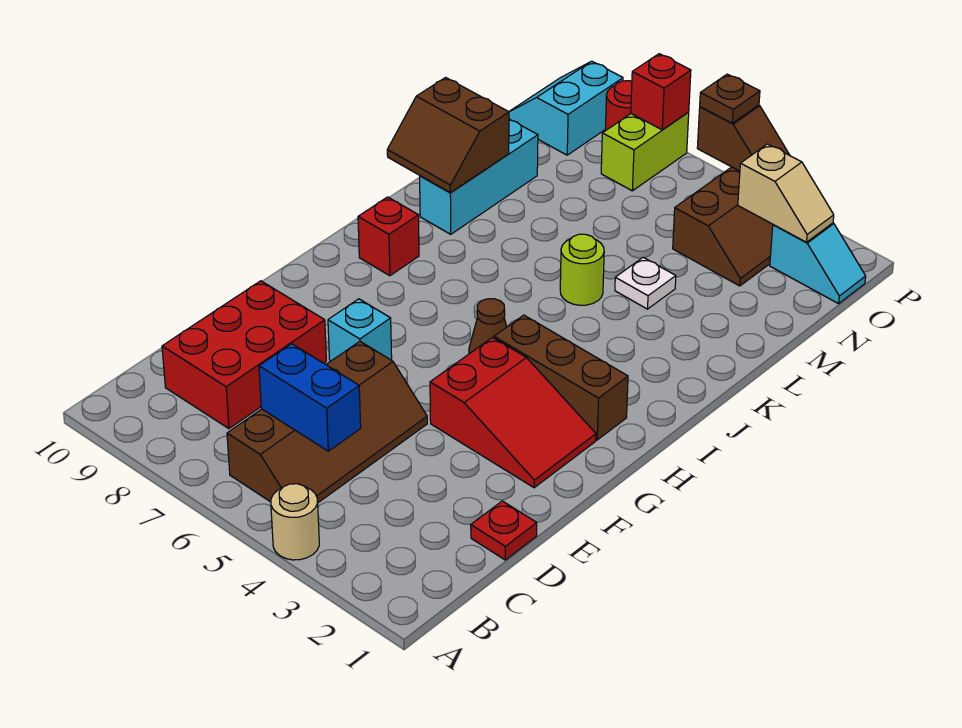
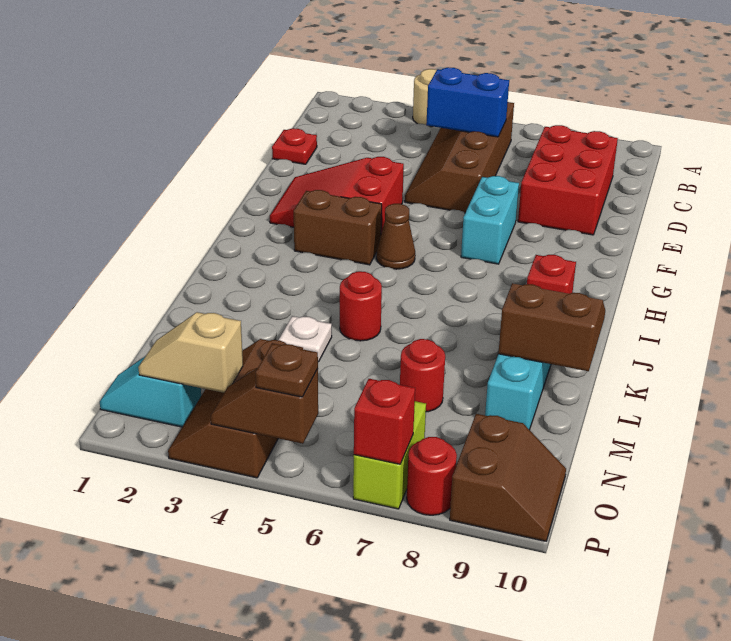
cyan brick F7 level 1 -> cyan brick F7:G7 level 1
brown brick H2:H4 level 1 -> brown brick H3:H4 level 1
lime round brick K5 level 1 -> red round brick K5 level 1
none -> red round brick M7 level 1
cyan slope O9:P10 level 1 top 9 -> brown slope O9:P10 level 1 top 9

